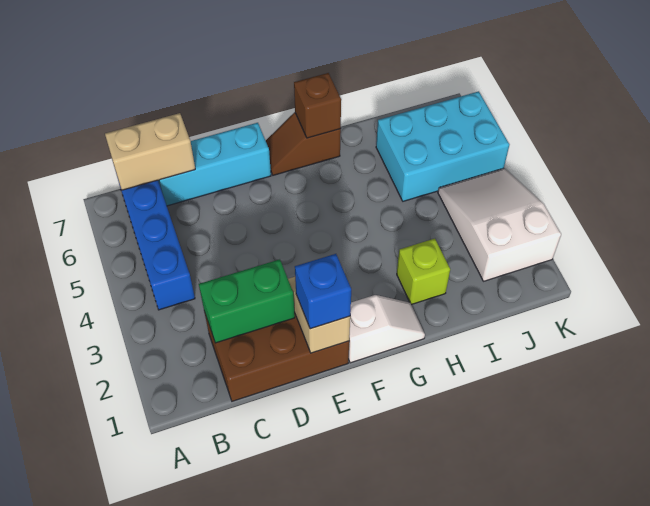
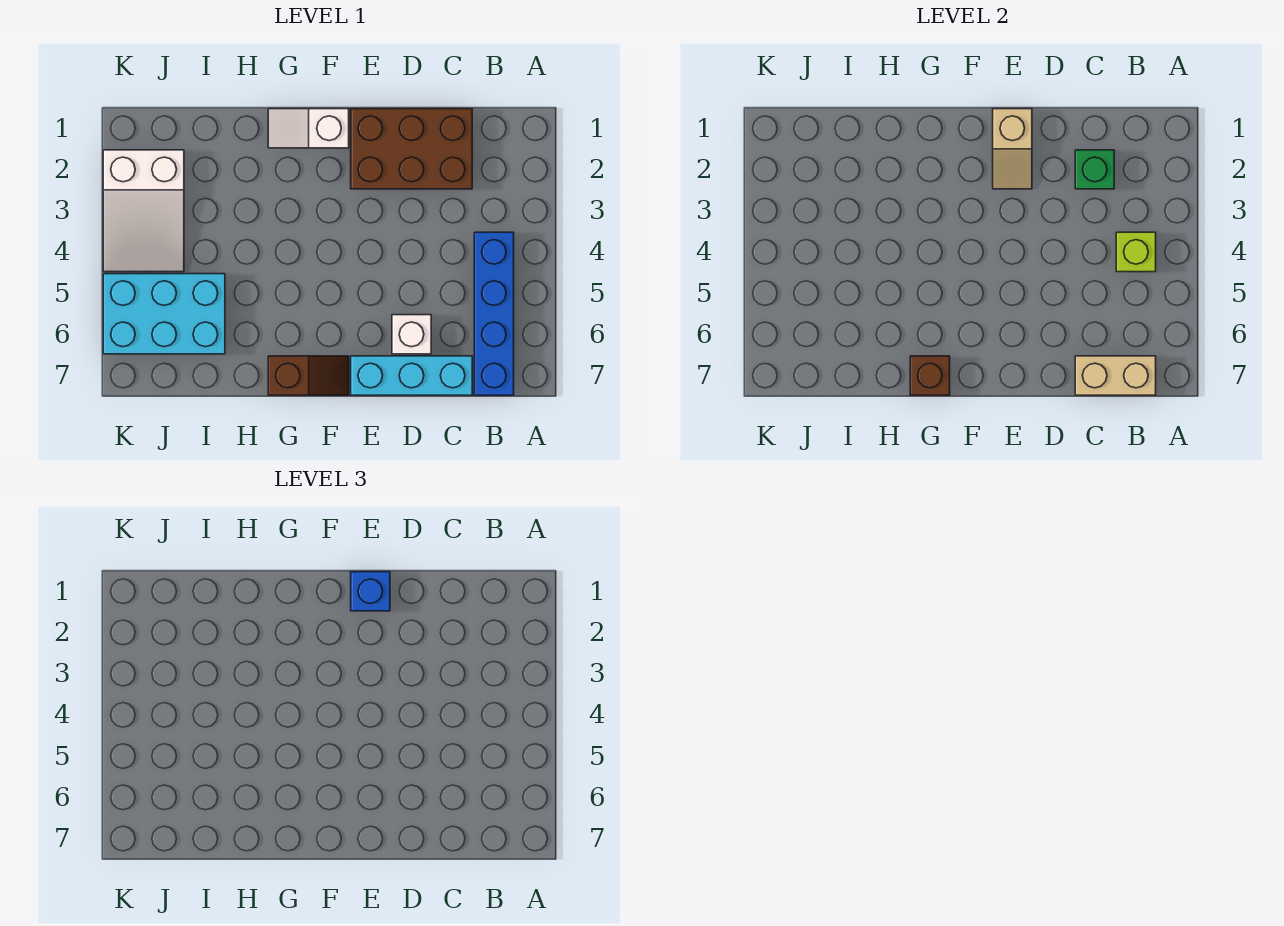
green brick C2:D2 level 2 -> green brick C2 level 2
none -> white brick D6 level 1
lime brick H2 level 1 -> lime brick B4 level 2

